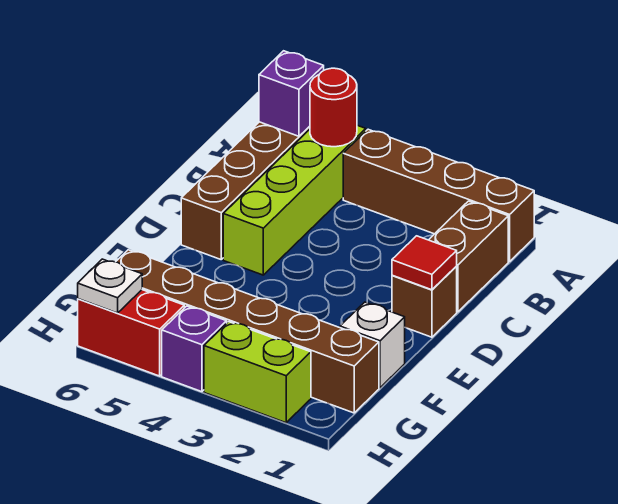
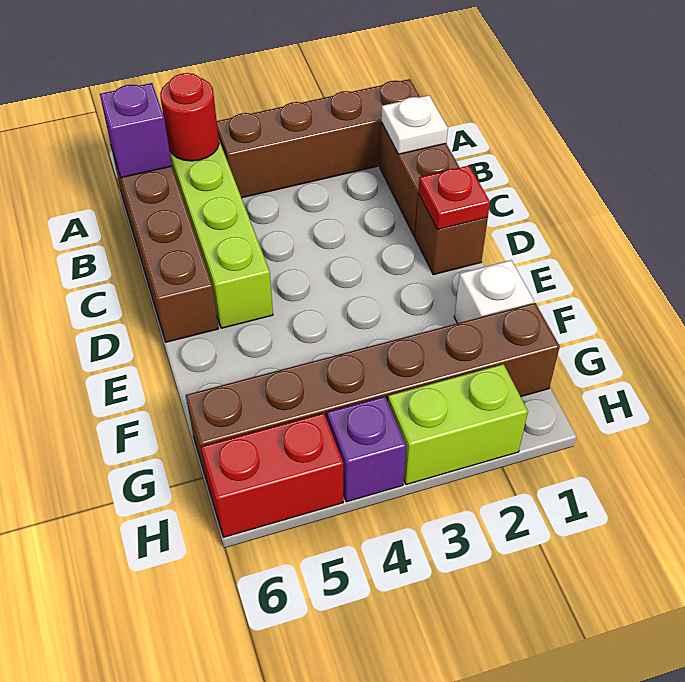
red tile D1 level 2 -> red plate D1 level 2
white plate H6 level 2 -> white plate B1 level 2

